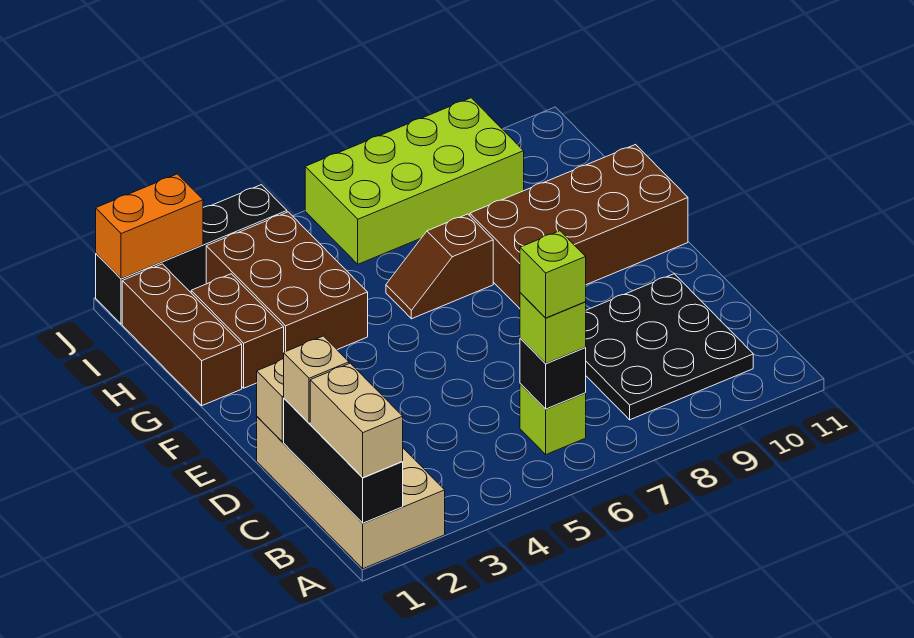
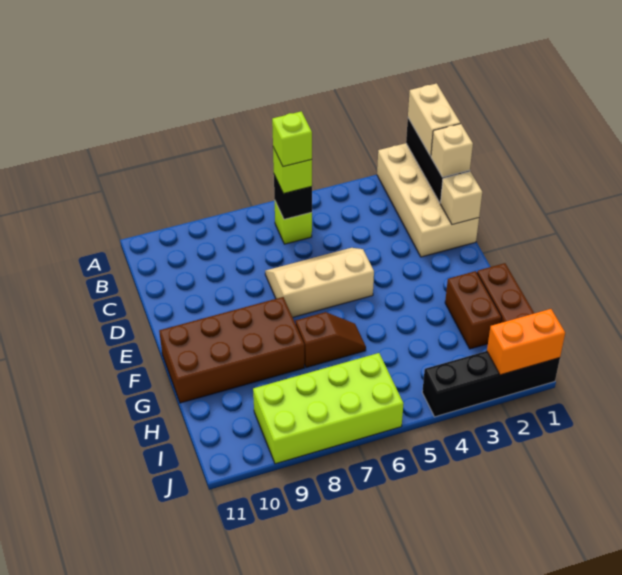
black plate B8:D10 level 1 -> none
none -> tan slope D5:E7 level 1 top E
brown brick G3:I4 level 1 -> none

